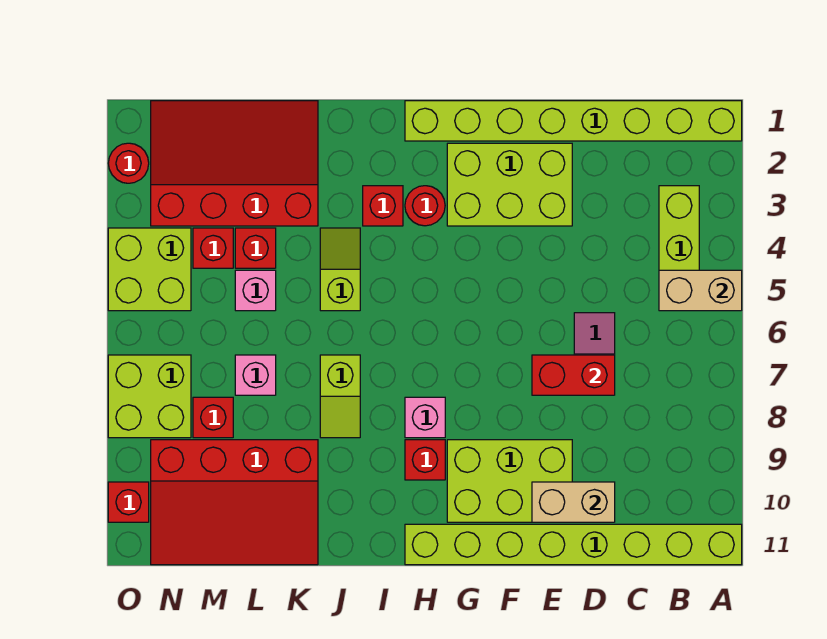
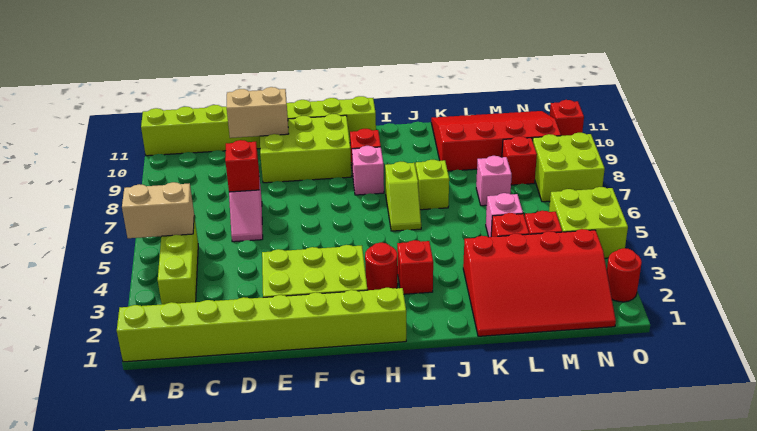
red brick D7:E7 level 2 -> red brick D7 level 2
lime slope J4:J5 level 1 top 5 -> lime slope I6:I7 level 1 top 7

